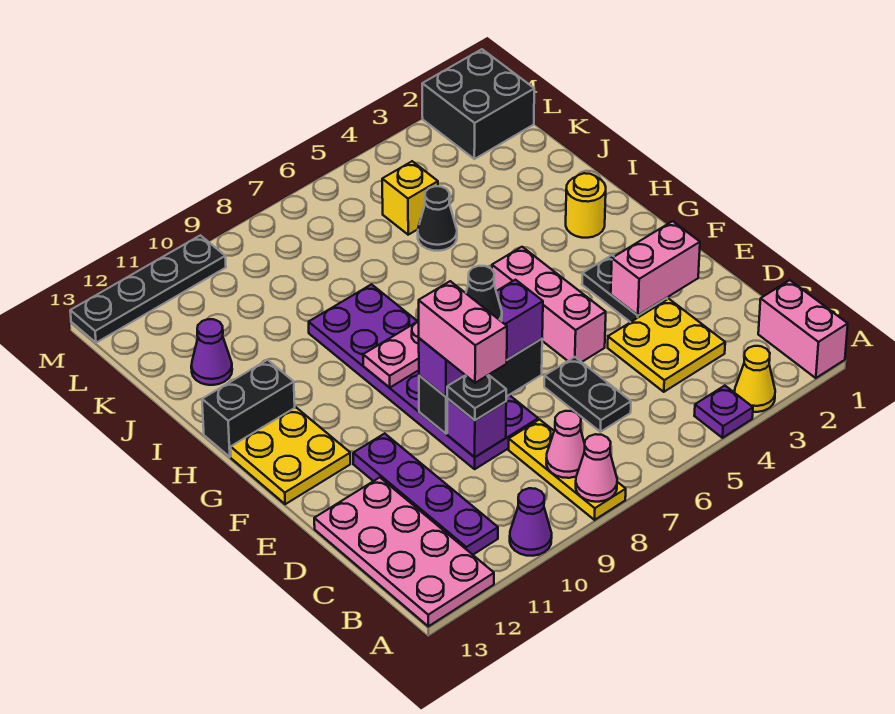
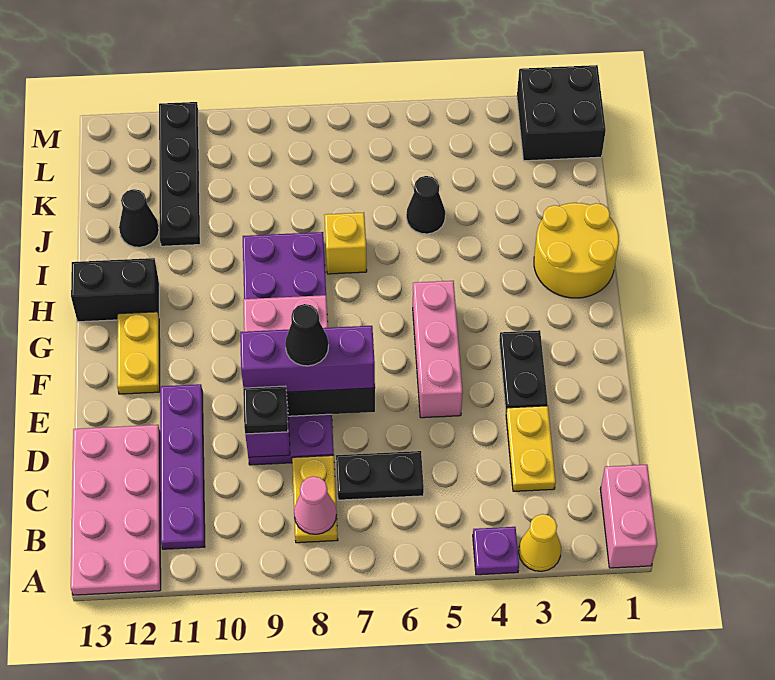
yellow plate A8:C8 level 1 -> yellow plate B8:C8 level 1
pink cone A8 level 2 -> none
purple cone A10 level 1 -> none
yellow plate C3:D4 level 1 -> yellow plate C3:D3 level 1
black plate C6:D6 level 1 -> black plate C6:C7 level 1
pink brick D9:E9 level 4 -> none
pink brick E2:E3 level 2 -> none
yellow plate F12:G13 level 1 -> yellow plate F12:G12 level 1
yellow round brick H2 level 1 -> yellow round brick H1:I2 level 1
purple cone J12 level 1 -> black cone J12 level 1
yellow brick K5 level 1 -> yellow brick I7 level 1
black plate M10:M13 level 1 -> black plate J11:M11 level 1

